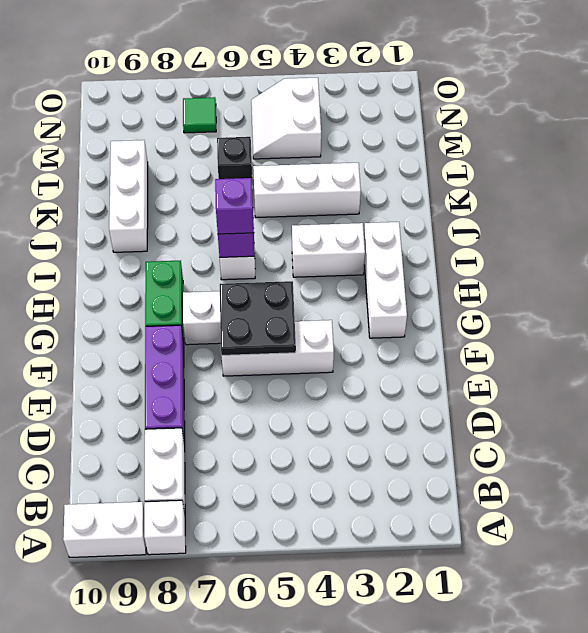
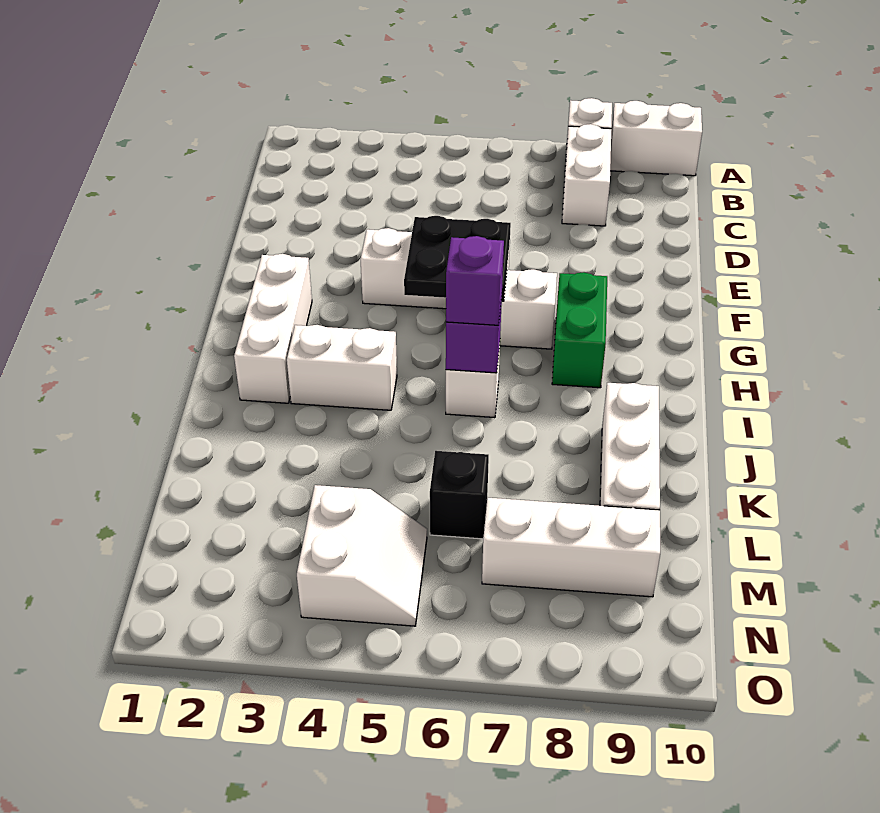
purple brick D8:F8 level 1 -> none
white brick K3:K5 level 1 -> white brick M7:M9 level 1
green tile N7 level 1 -> none

